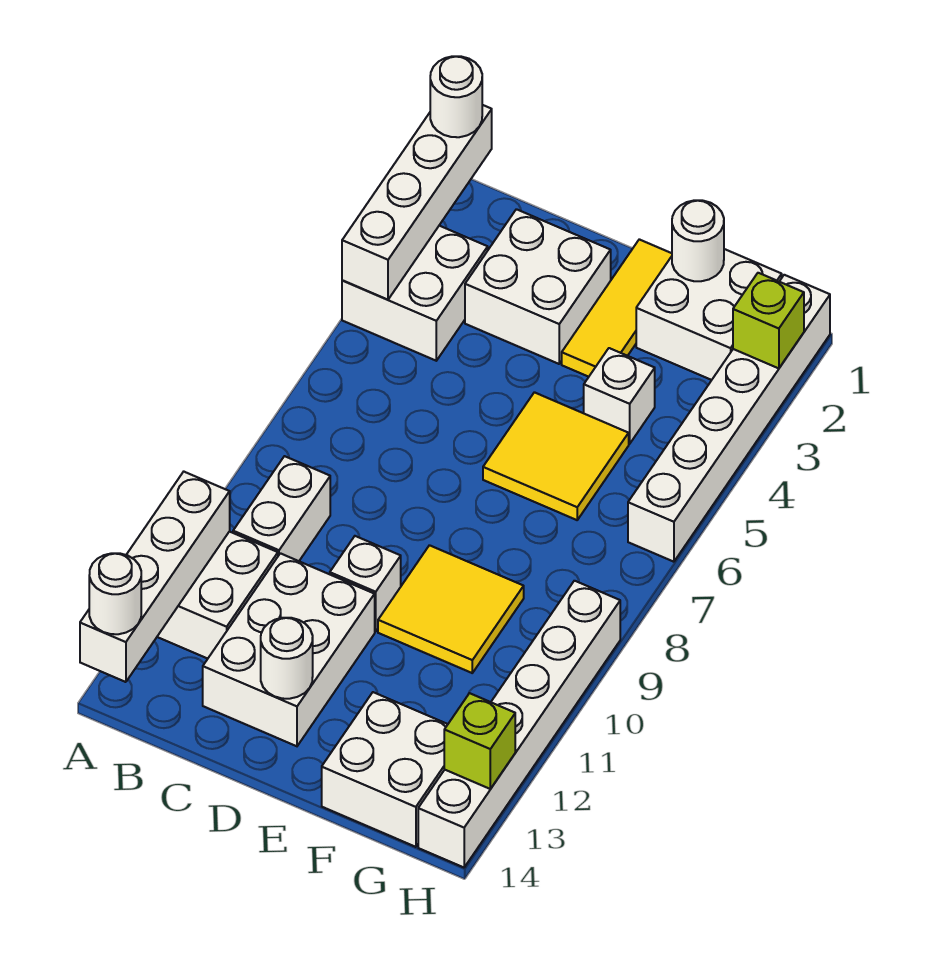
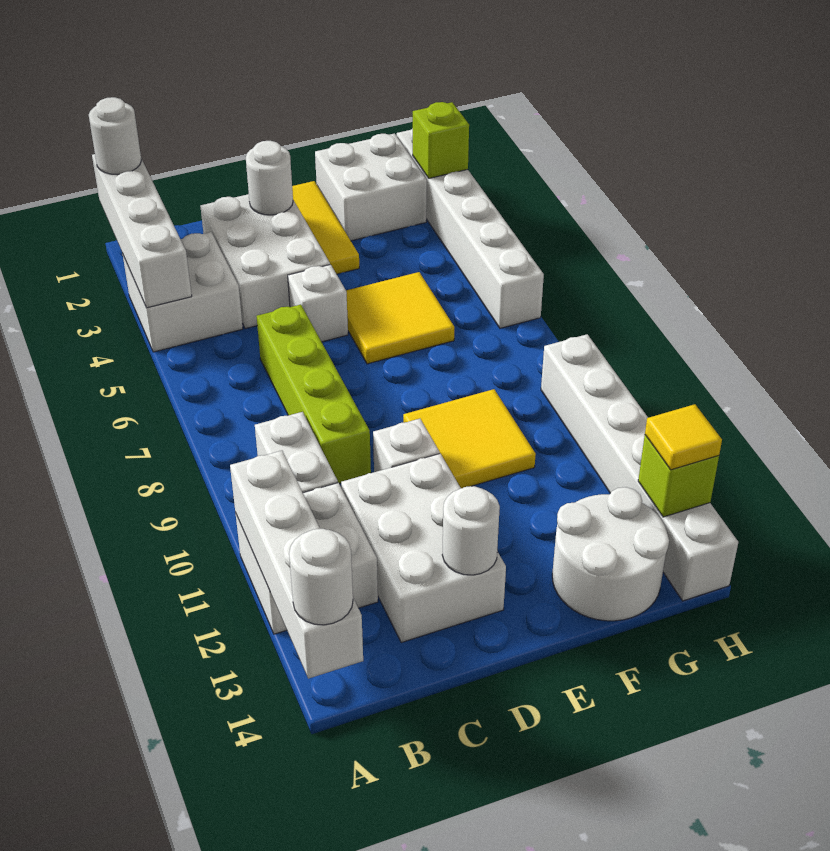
white brick C2:D3 level 1 -> white brick C2:D4 level 1
none -> lime brick C6:C9 level 1
white round brick F1 level 2 -> white round brick D2 level 2
white brick F4 level 1 -> white brick D5 level 1
white brick F13:G14 level 1 -> white round brick F13:G14 level 1
none -> yellow tile H13 level 3

